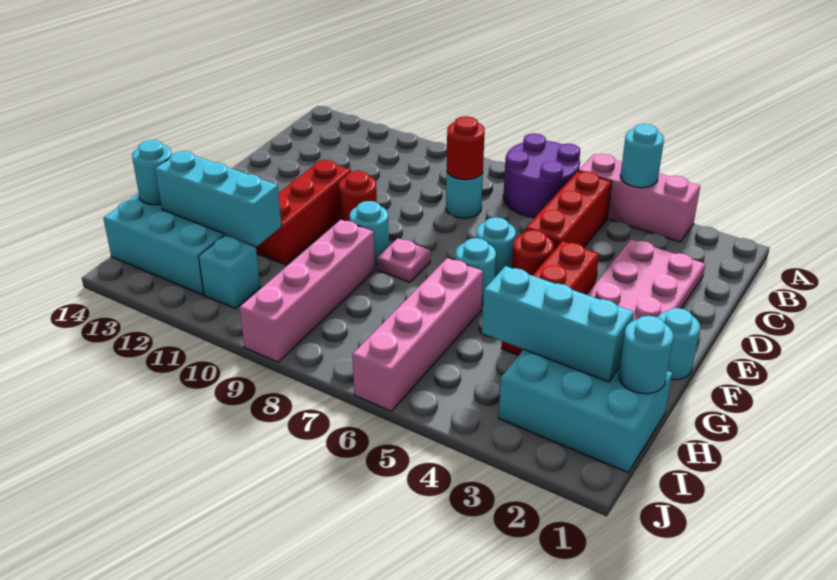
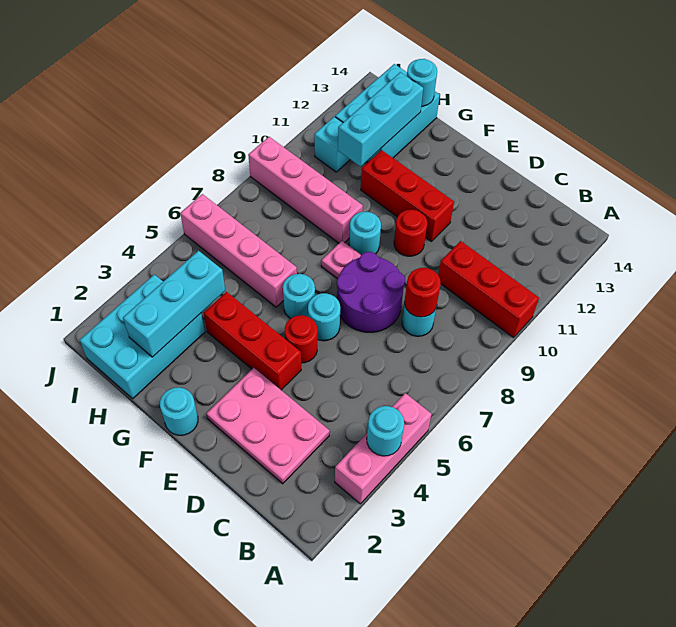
purple round brick A6:B7 level 1 -> purple round brick D7:E8 level 1
red brick B5:D5 level 1 -> red brick A10:C10 level 1
cyan round brick H1 level 2 -> none

